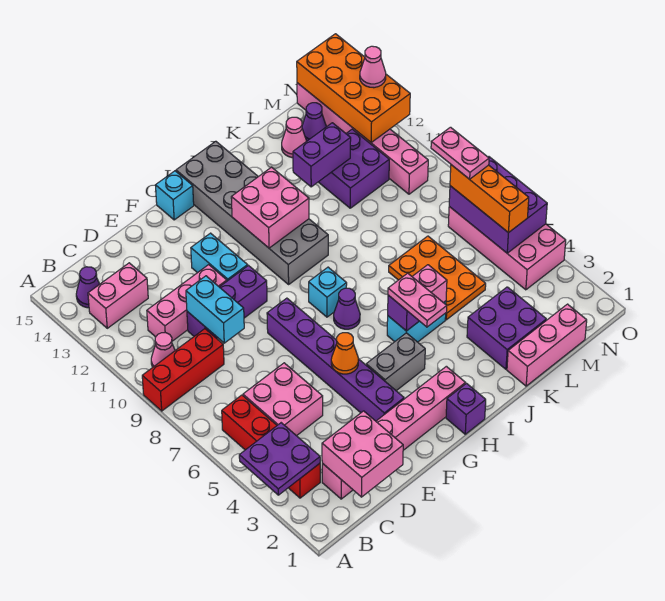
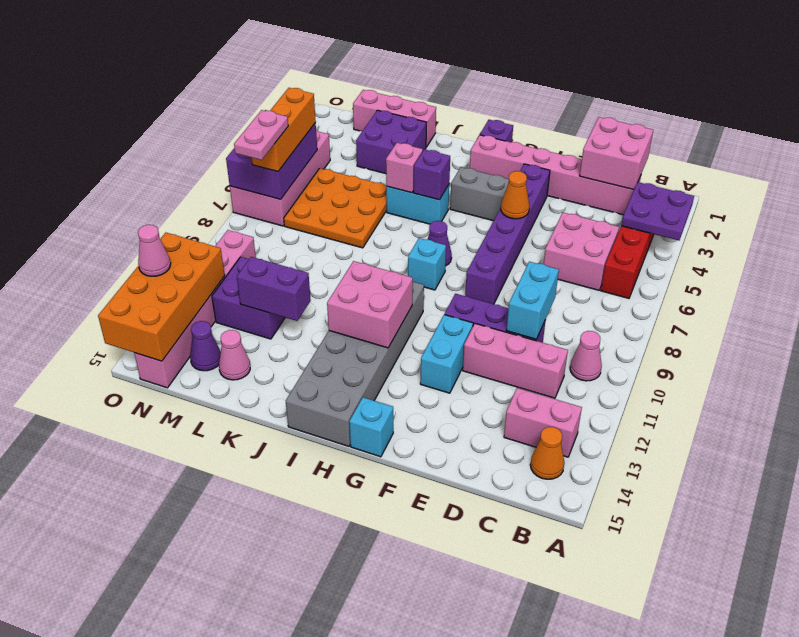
red brick A9:C9 level 1 -> none
purple cone B14 level 1 -> orange cone B14 level 1
pink plate I4:I5 level 3 -> none
orange plate K5:L7 level 1 -> orange plate K5:M7 level 1

